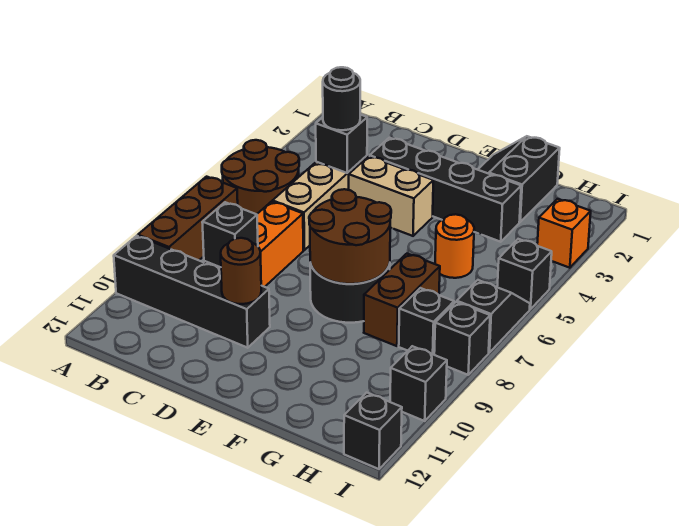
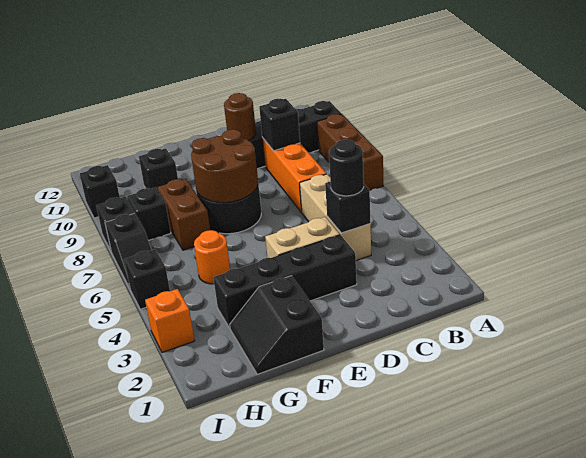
brown round brick A5:B6 level 1 -> none
black slope F1:G2 level 1 top G -> black slope F1:G2 level 1 top F
black brick I12 level 1 -> black brick G10 level 1

